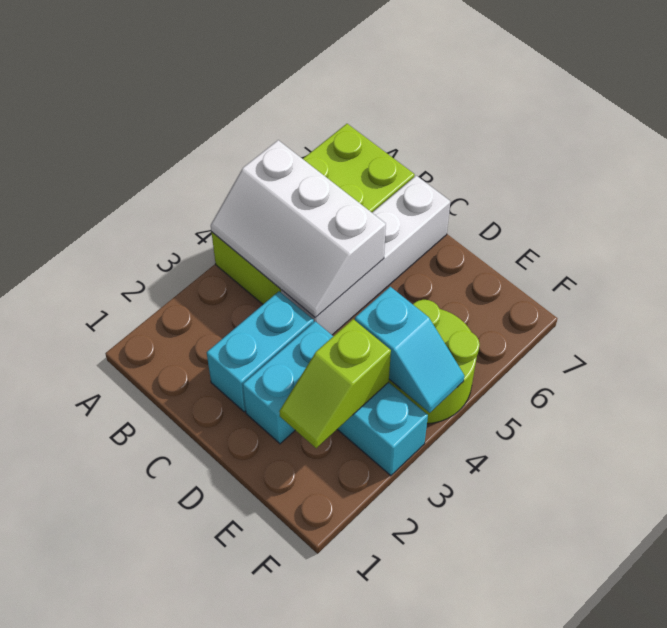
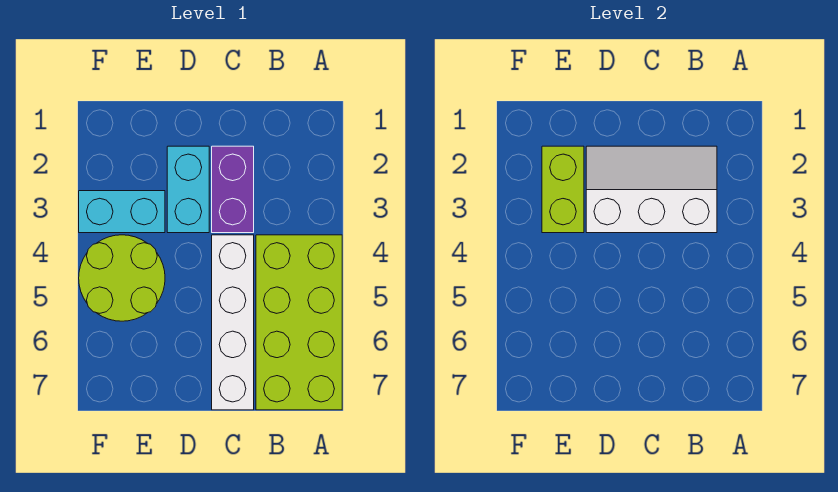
white slope A4:C5 level 2 top 5 -> white slope B2:D3 level 2 top 3
cyan brick C2:C3 level 1 -> purple brick C2:C3 level 1
lime slope E2:E3 level 2 top 3 -> lime brick E2:E3 level 2
cyan slope E4:F4 level 2 top E -> none

